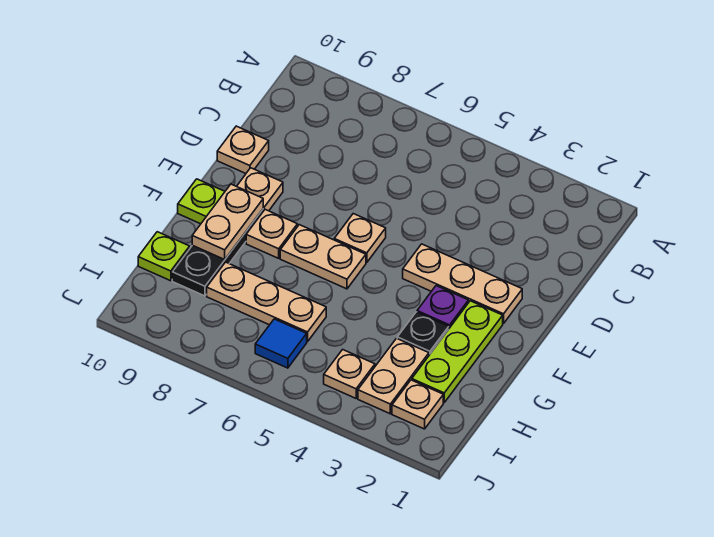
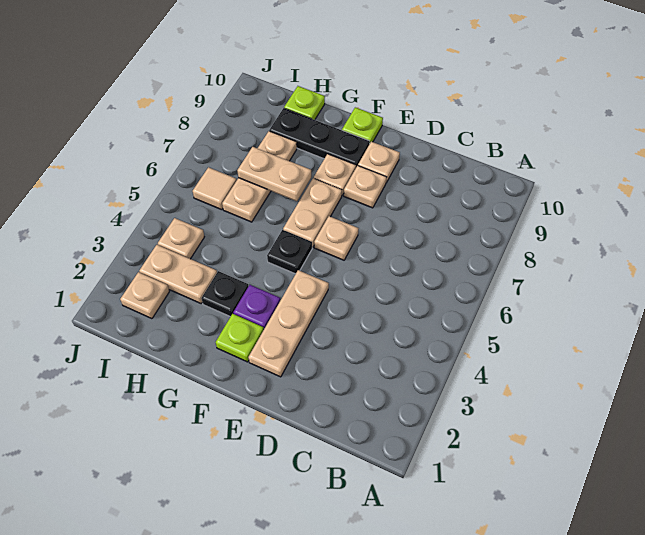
tan plate D10 level 1 -> tan plate E8 level 1
lime plate F2:H2 level 1 -> lime plate F2 level 1
none -> black plate F5 level 1
tan plate F9:G9 level 2 -> tan plate G7:H7 level 2
blue tile I6 level 1 -> tan tile I6 level 1

